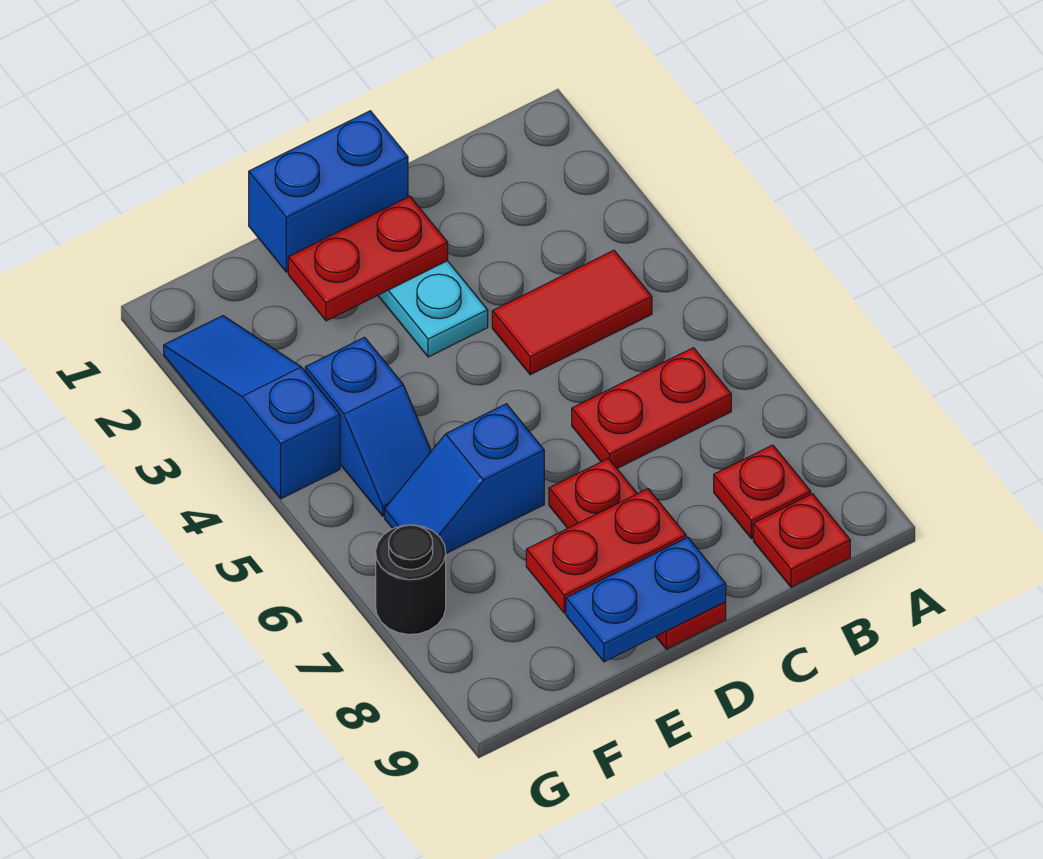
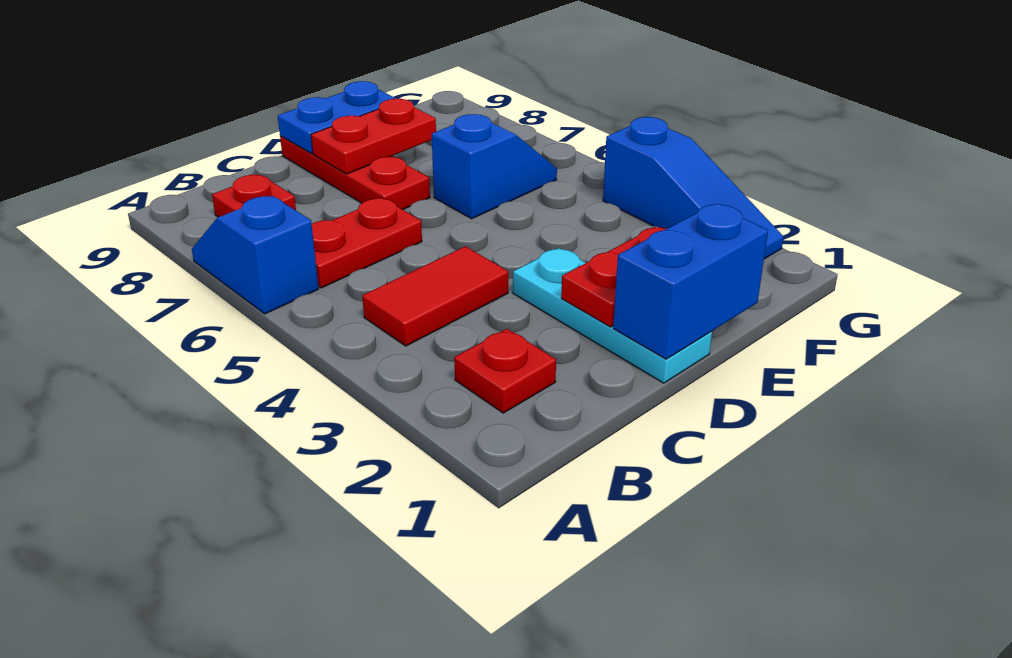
red plate B9 level 1 -> red plate B2 level 1
blue slope F4:F5 level 1 top 4 -> blue slope A6:A7 level 1 top 6
black round brick G7 level 1 -> none

